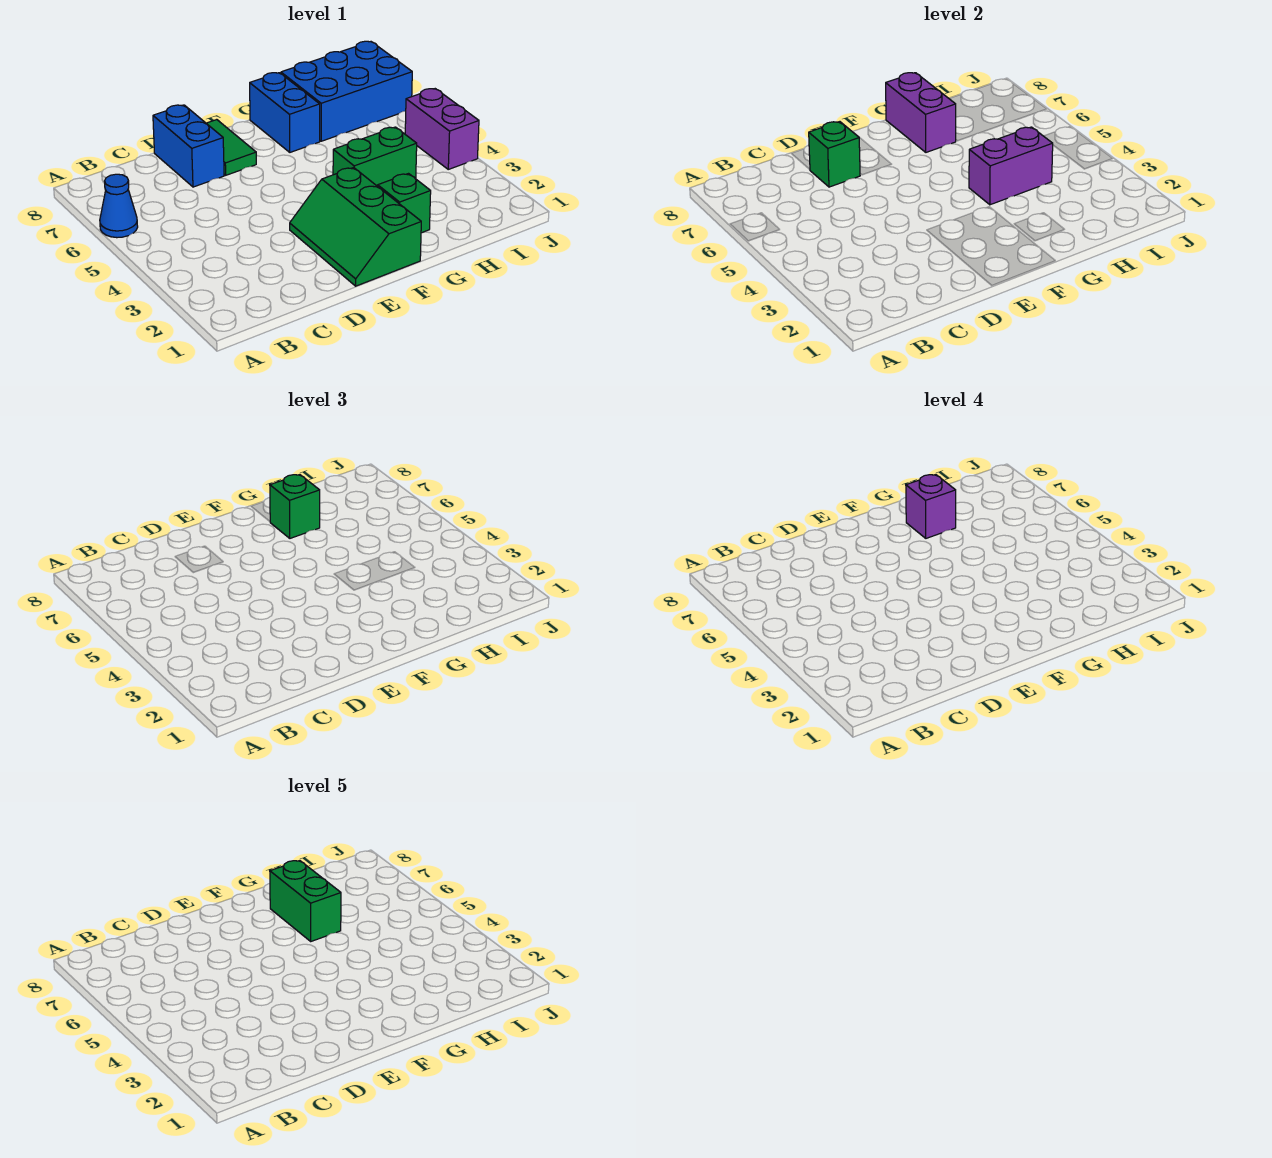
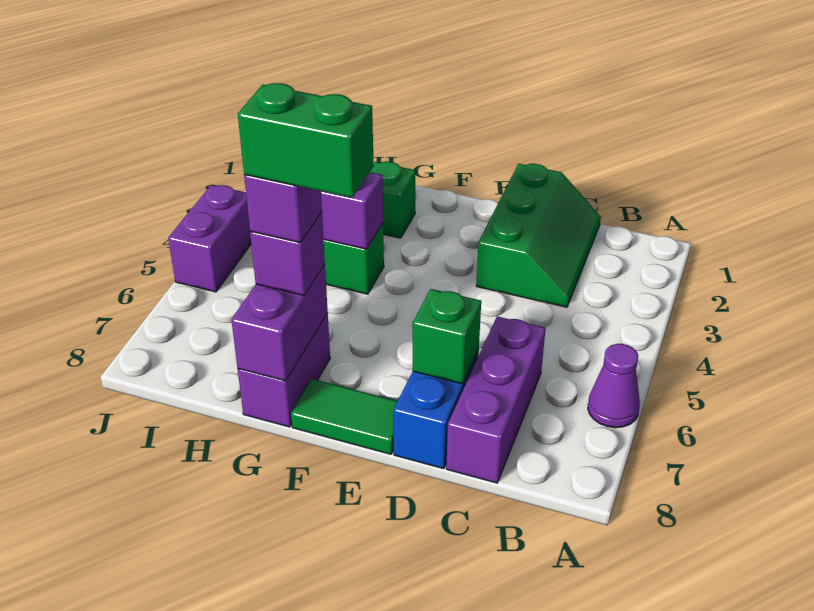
blue cone A6 level 1 -> purple cone A6 level 1
none -> purple brick C6:C8 level 1
green slope E1:F3 level 1 top F -> green slope C1:D3 level 1 top D
green tile E7:E8 level 1 -> green tile E8:F8 level 1
green brick G6:G7 level 5 -> green brick F7:G7 level 5
blue brick G7:G8 level 1 -> purple brick G7:G8 level 1
green brick G7 level 3 -> purple brick G7 level 3
blue brick H7:J8 level 1 -> none

